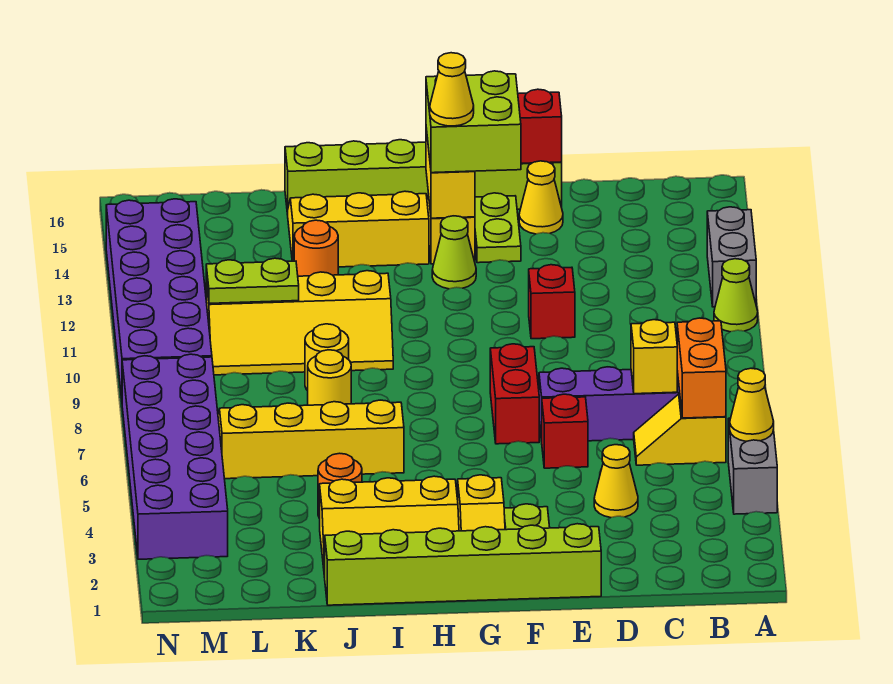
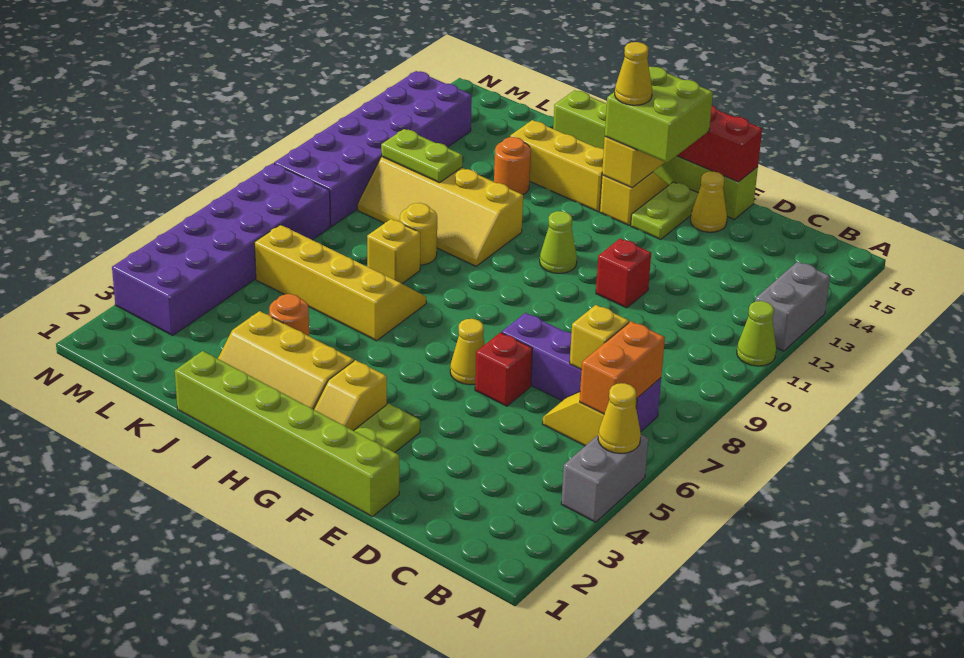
yellow cone D4 level 1 -> yellow cone F6 level 1
red brick F7:F8 level 1 -> none
lime cone G13 level 1 -> lime cone G11 level 1
yellow round brick J8 level 1 -> yellow brick J8 level 1

